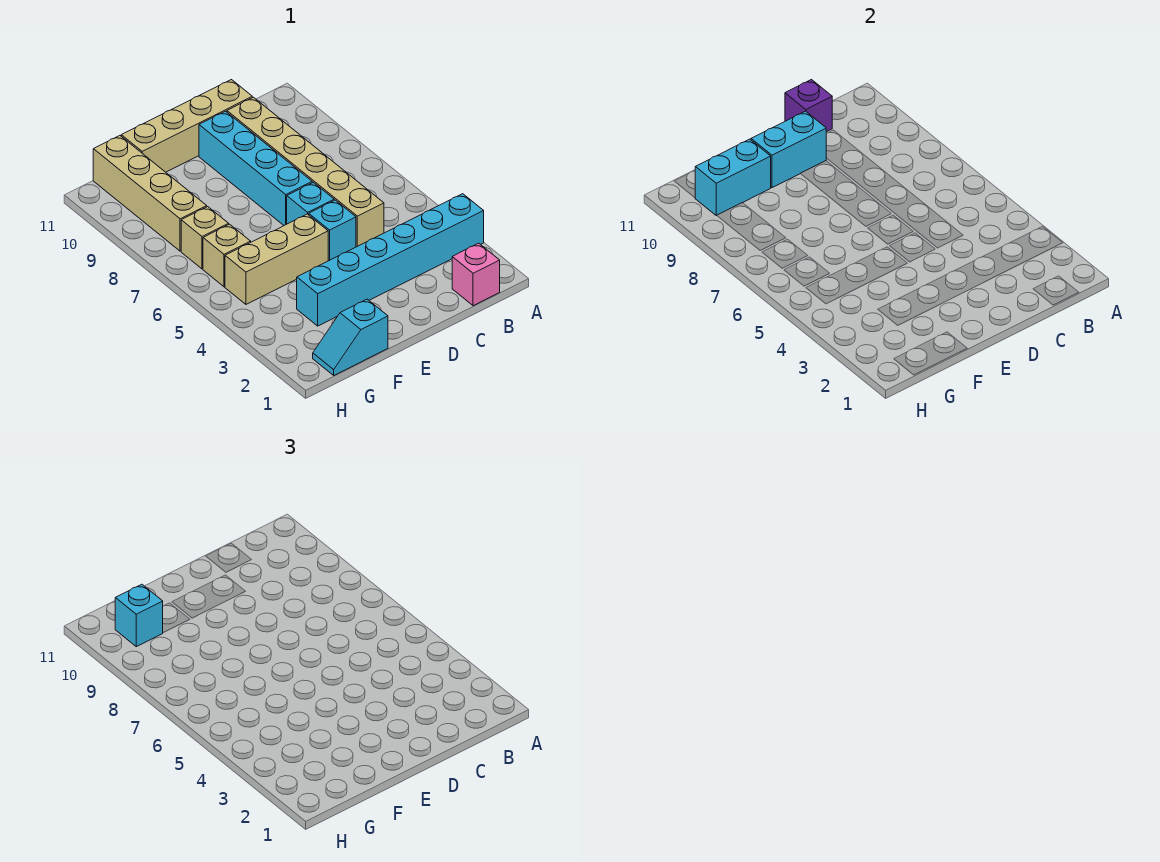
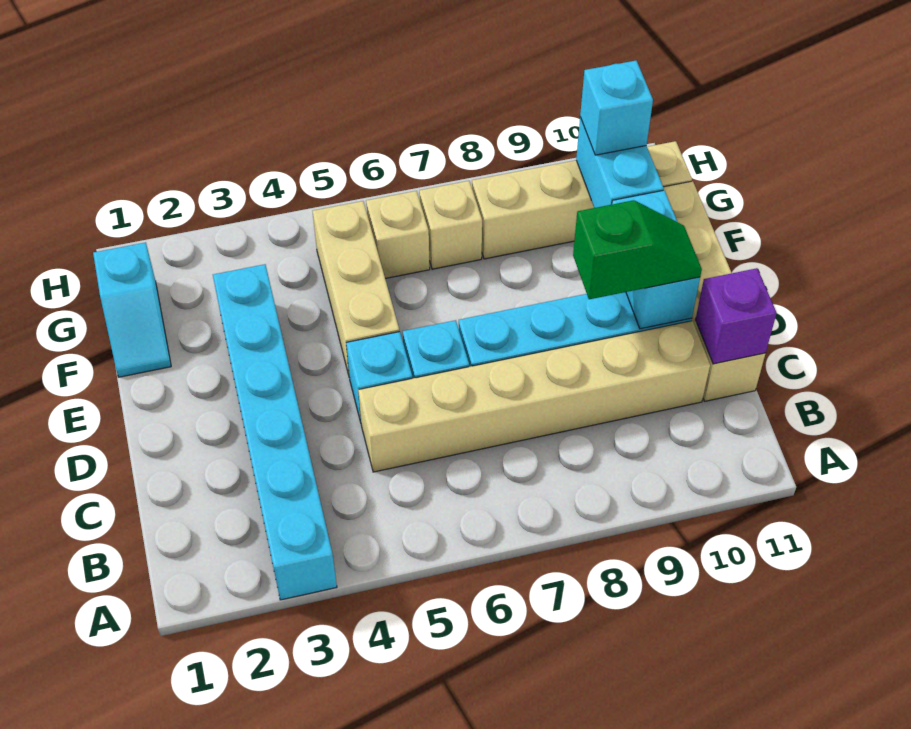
pink brick B1 level 1 -> none
none -> green slope D9:D10 level 3 top 9
cyan slope F1:G1 level 1 top F -> cyan slope F1:G1 level 1 top G

